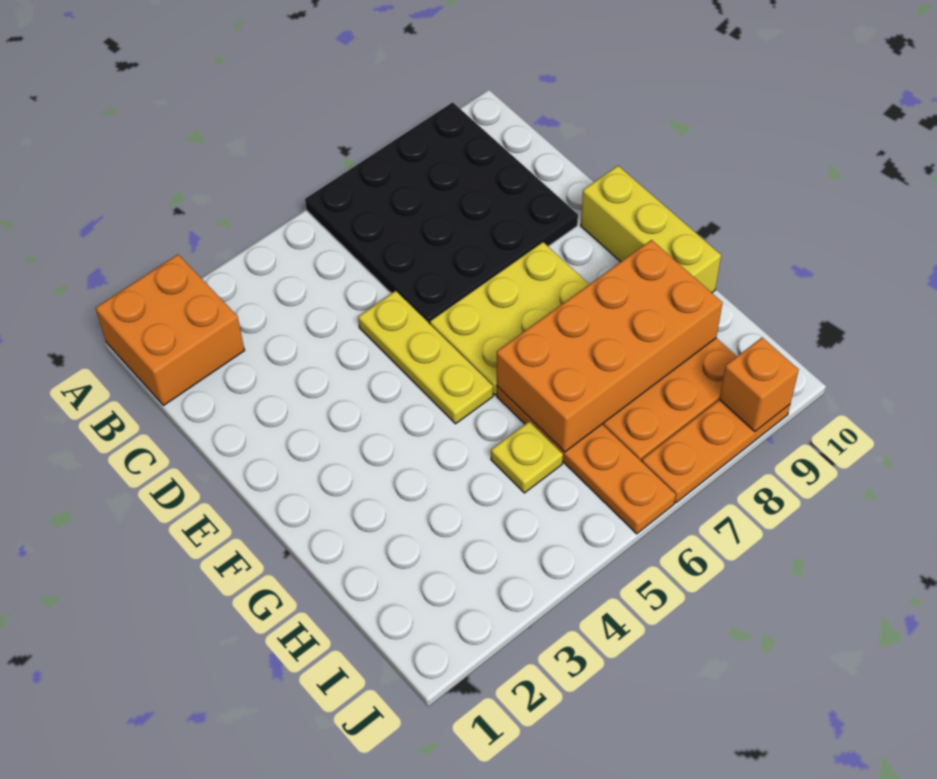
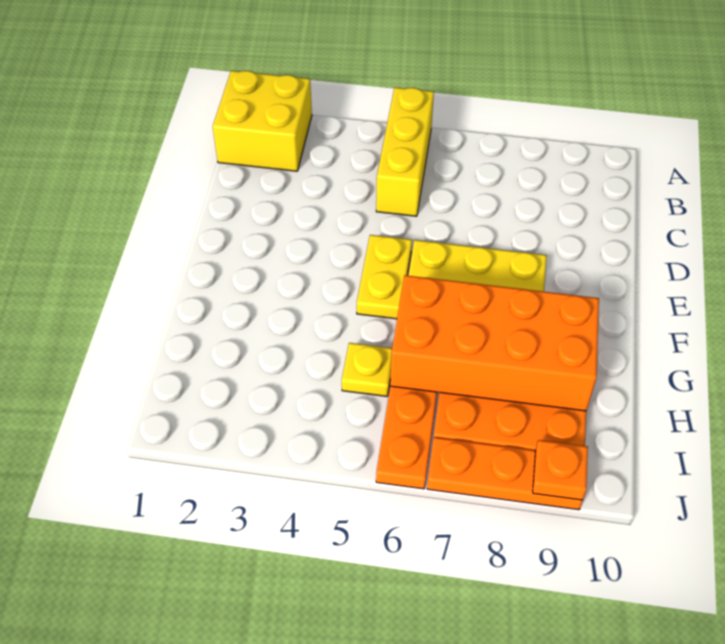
orange brick A1:B2 level 1 -> yellow brick A1:B2 level 1
black plate A6:D9 level 1 -> none
yellow plate D5:F5 level 1 -> yellow plate E5:F5 level 1
yellow brick E10:G10 level 1 -> yellow brick A5:C5 level 1
orange brick J9 level 2 -> orange plate J9 level 2

